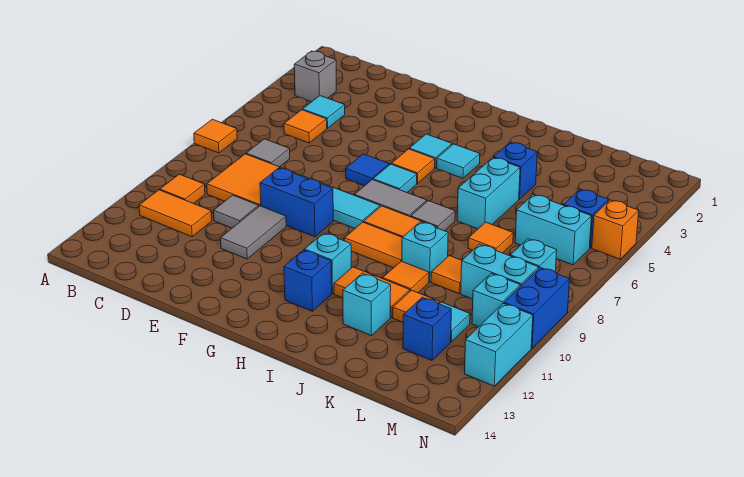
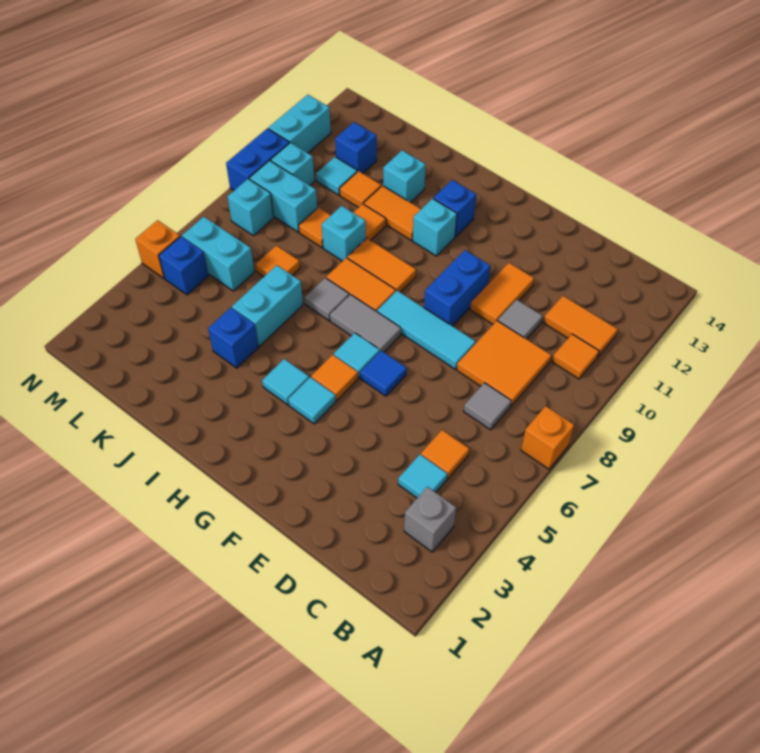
orange tile A7 level 1 -> orange brick A7 level 1
blue brick E9:F9 level 1 -> blue brick F9:F10 level 1
grey tile E10:E11 level 1 -> orange tile E10:E11 level 1

